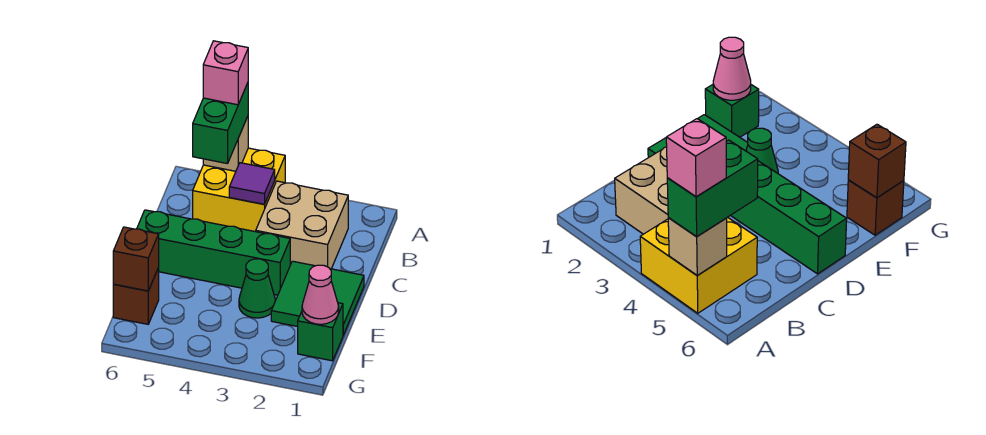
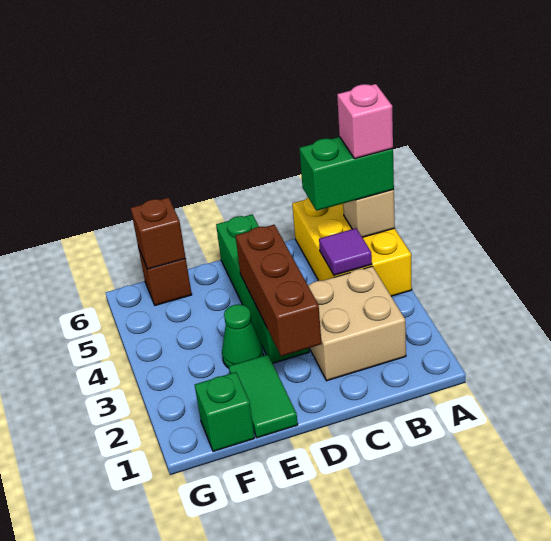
yellow brick A4:B5 level 1 -> yellow brick A4:B6 level 1
green tile D1:E2 level 1 -> green tile E1:E2 level 1
none -> brown brick D2:D4 level 2
pink cone F1 level 2 -> none

